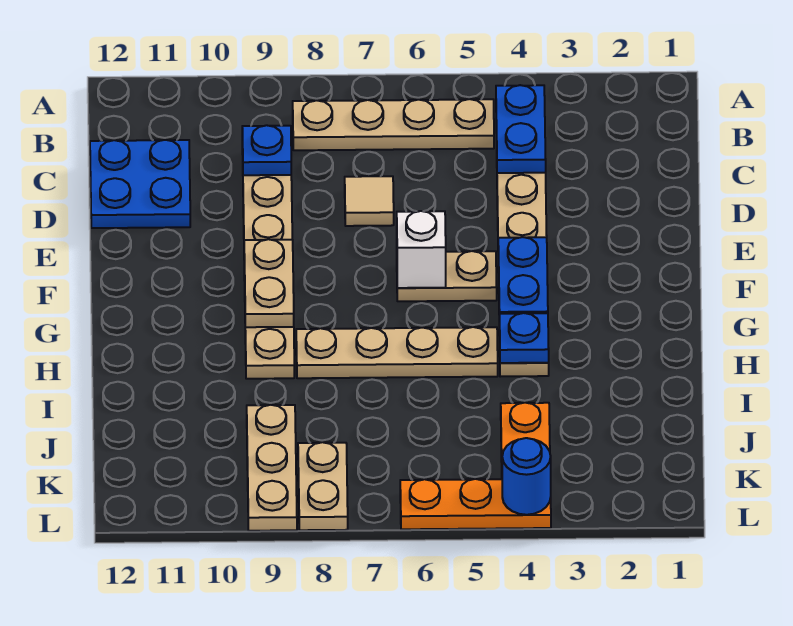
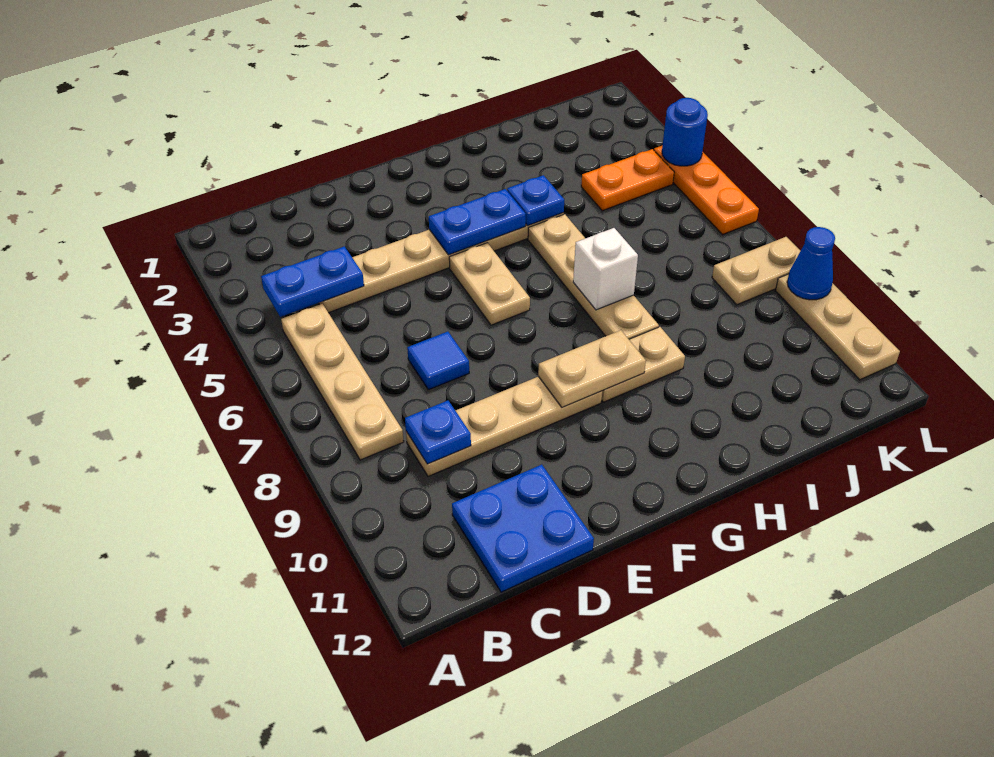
tan tile D7 level 1 -> blue tile D7 level 1
white brick F6 level 2 -> white brick H7 level 2
tan plate J9:L9 level 1 -> tan plate L9:L11 level 1
none -> blue cone L9 level 2

